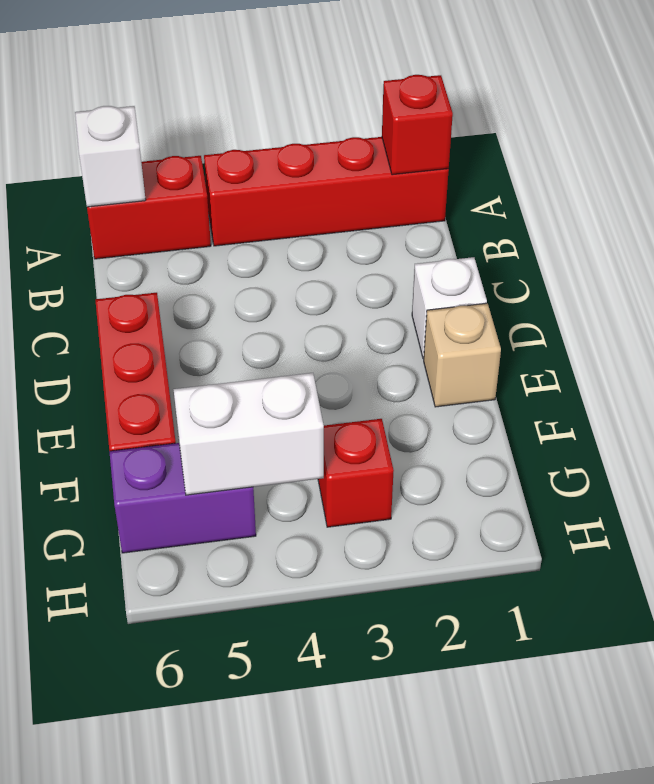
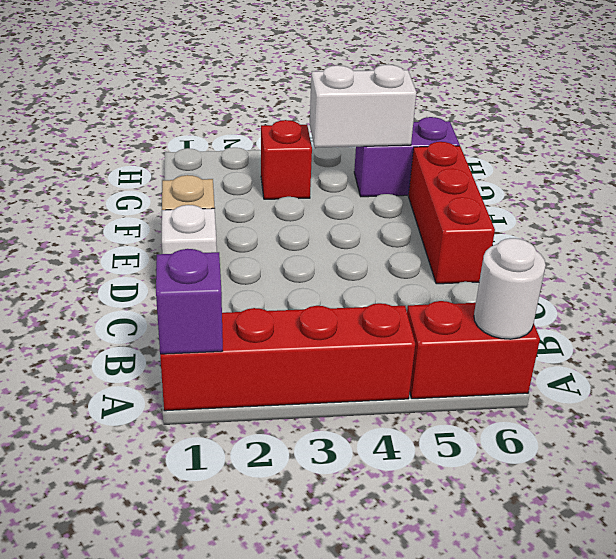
red brick A1 level 2 -> purple brick A1 level 2
white brick A6 level 2 -> white round brick A6 level 2

